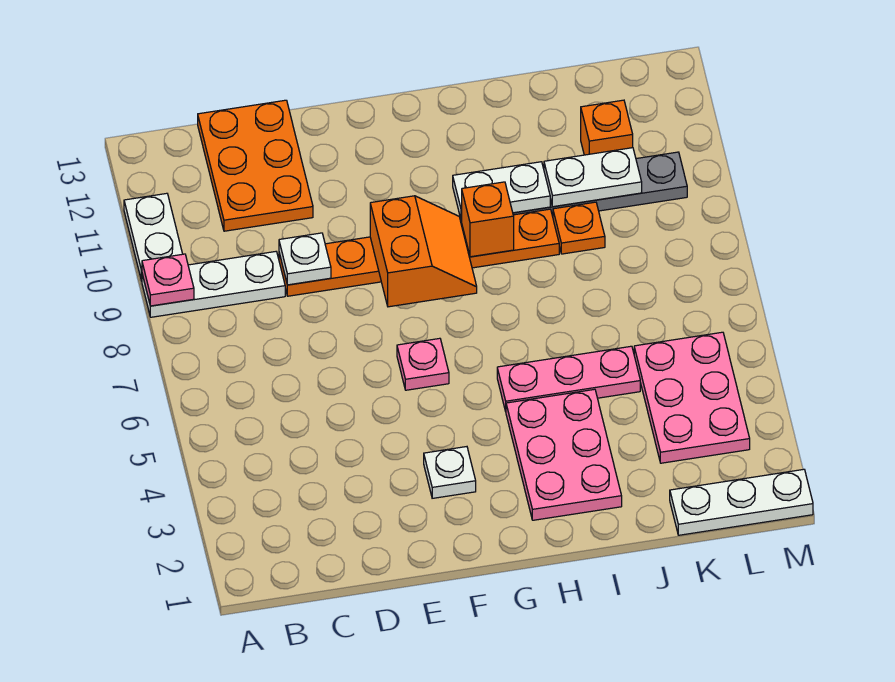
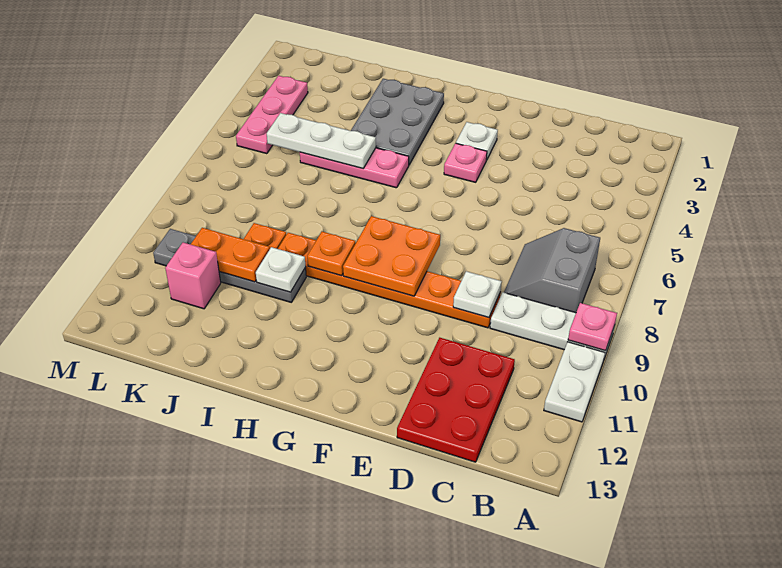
none -> grey slope B7:C8 level 1 top B
orange plate C11:D13 level 1 -> red plate C11:D13 level 1
pink plate F6 level 1 -> pink plate F4 level 1
orange slope F8:G9 level 2 top F -> orange plate F8:G9 level 2
pink plate H2:I4 level 1 -> grey plate H2:I4 level 1
orange brick H9 level 2 -> orange plate H9 level 2
white plate H10:I10 level 2 -> white plate I10 level 2
white plate J10:K10 level 2 -> orange plate J10:K10 level 2
white plate K1:M1 level 1 -> white plate I5:K5 level 2
pink plate K3:L5 level 1 -> pink plate L3:L5 level 1
orange brick K11 level 1 -> pink brick K11 level 1

